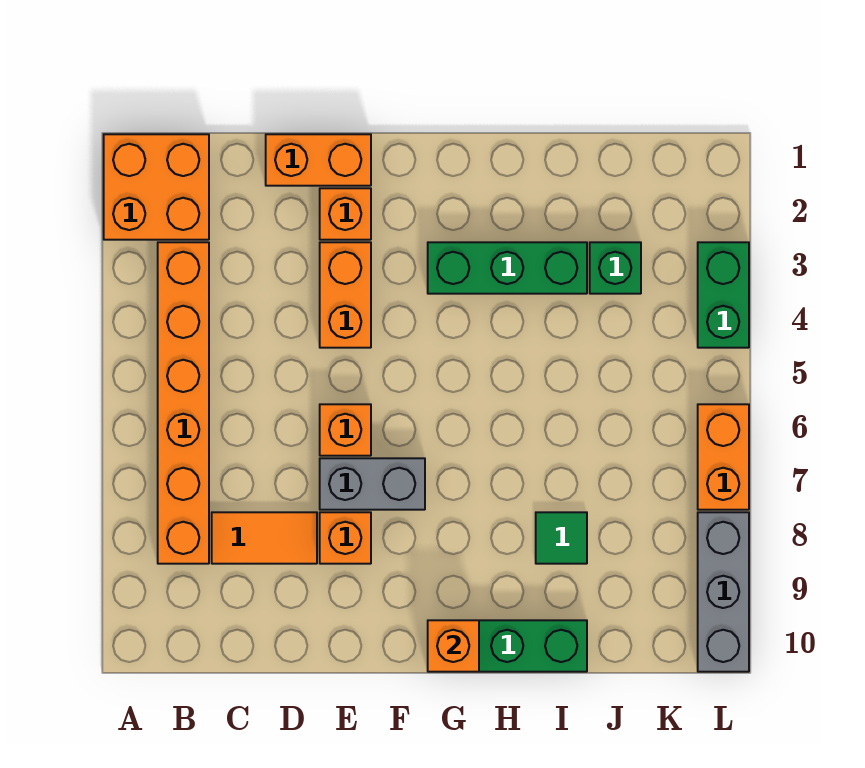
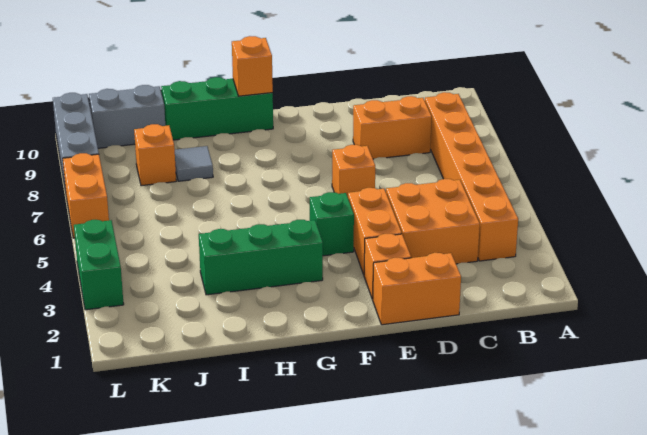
orange brick A1:B2 level 1 -> orange brick C3:D4 level 1
orange tile C8:D8 level 1 -> orange brick C8:D8 level 1
grey brick E7:F7 level 1 -> grey brick J10:K10 level 1
orange brick E8 level 1 -> orange brick J8 level 1
green tile I8 level 1 -> grey tile I8 level 1
green brick J3 level 1 -> green brick F4 level 1

